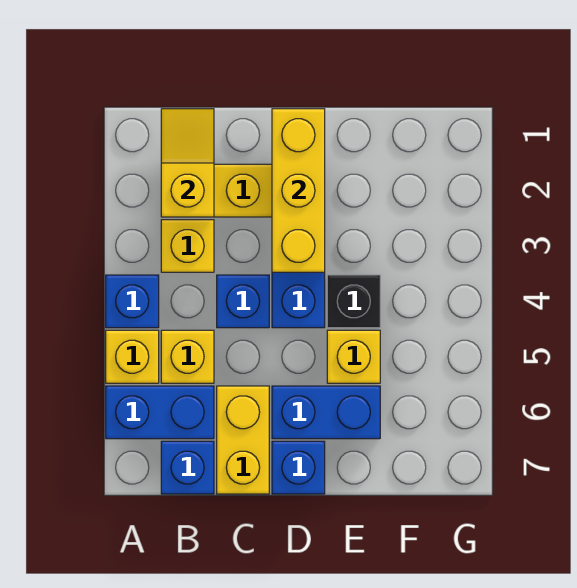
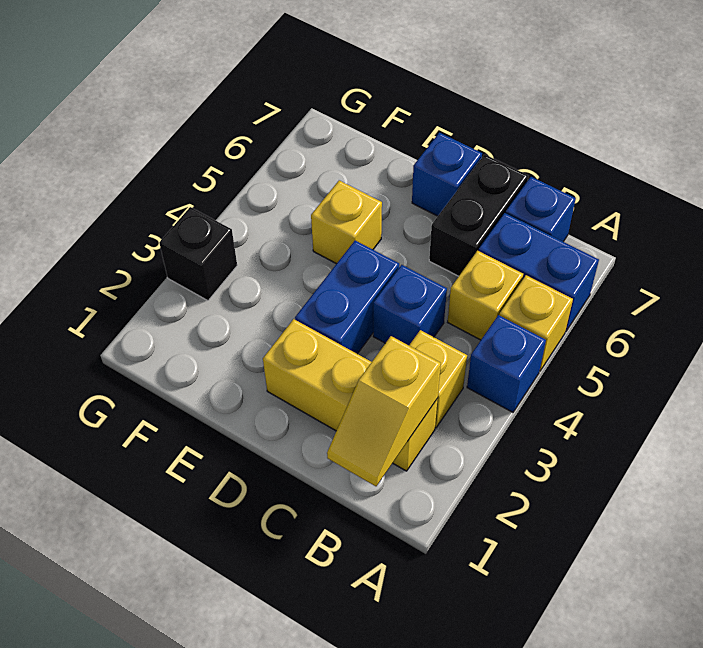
yellow brick C6:C7 level 1 -> black brick C6:C7 level 1
yellow brick D1:D3 level 2 -> none
blue brick D6:E6 level 1 -> none
black brick E4 level 1 -> black brick G3 level 1

